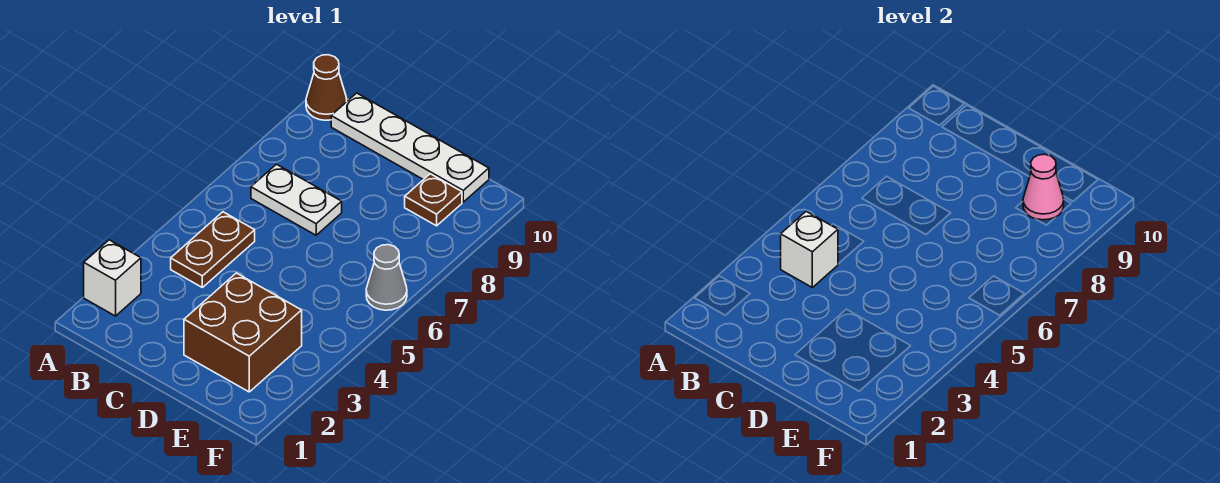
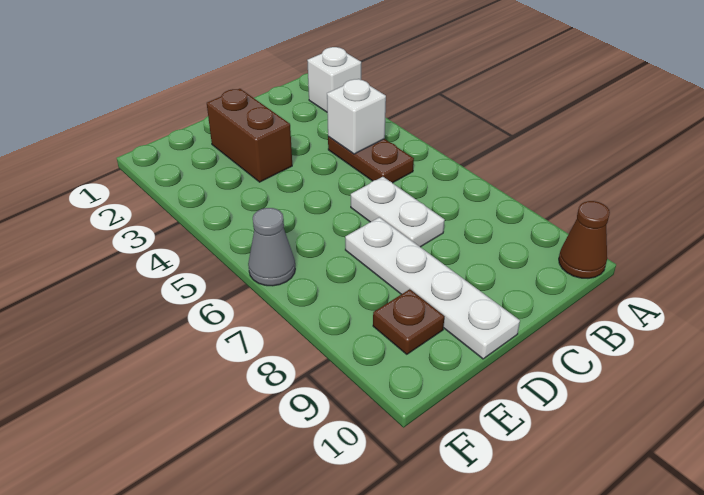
white plate B7:C7 level 1 -> white plate C6:C7 level 1
white plate B10:E10 level 1 -> white plate D7:D10 level 1
brown brick D2:E3 level 1 -> brown brick D2:D3 level 1
pink cone E9 level 2 -> none

